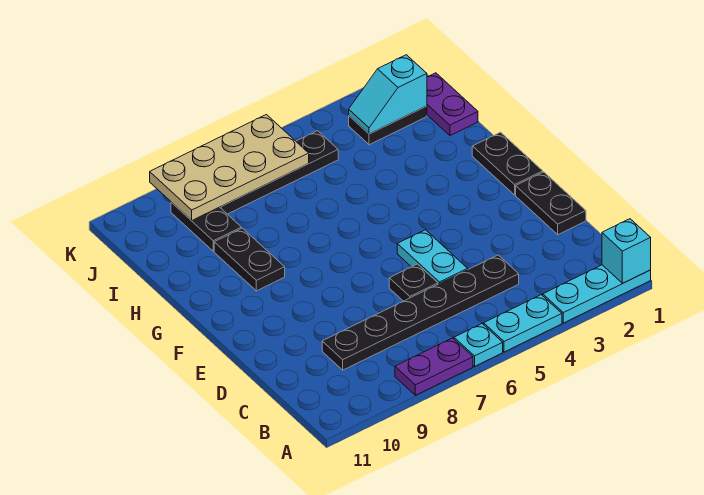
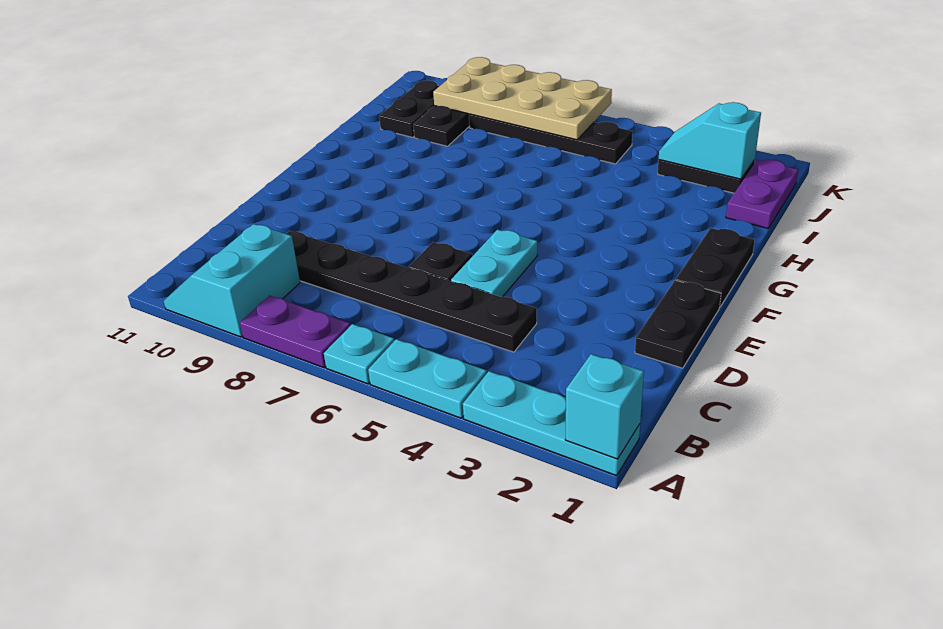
none -> cyan slope A9:B10 level 1 top 9
black plate G9:H9 level 1 -> black plate I10:J10 level 1

